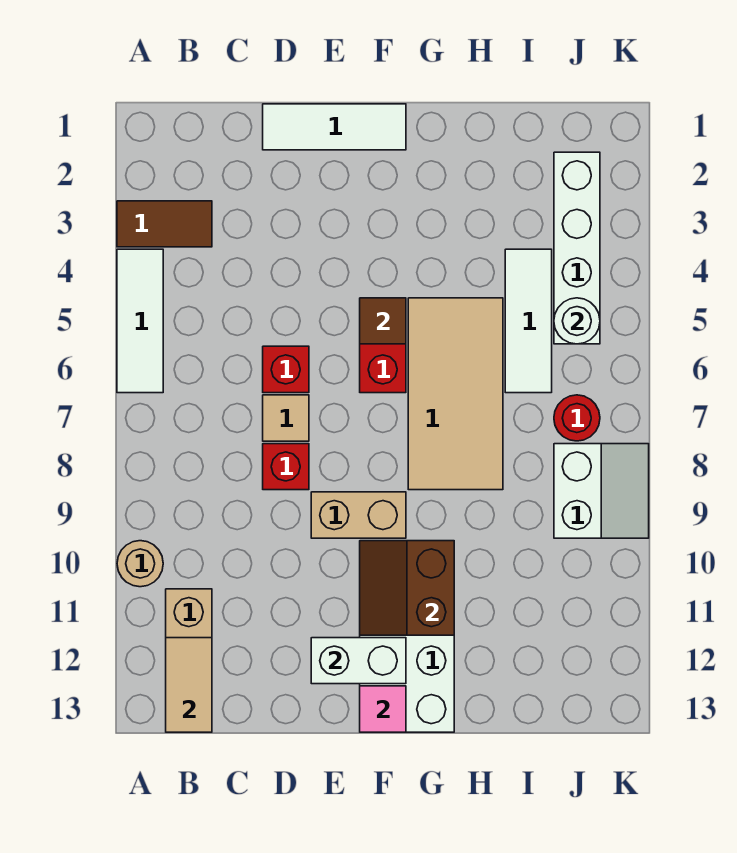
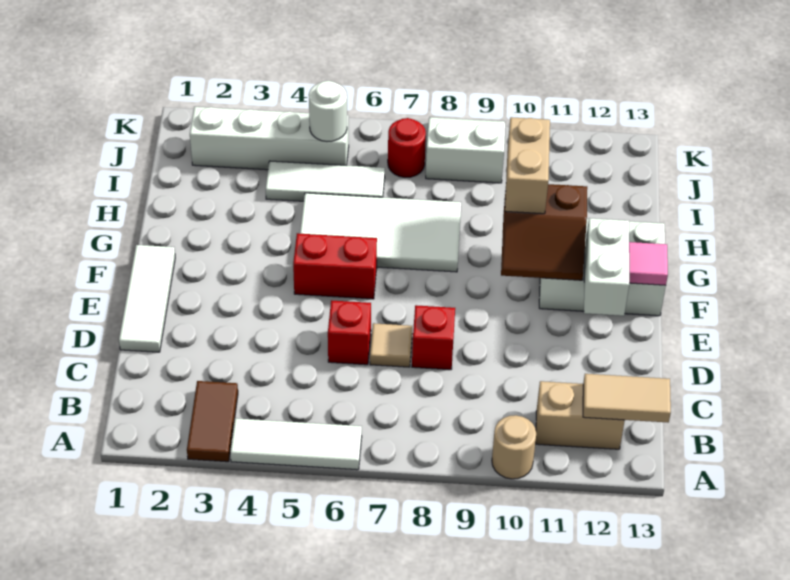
tan brick E9:F9 level 1 -> tan brick G10:H10 level 3
brown tile F5 level 2 -> none
tan tile G5:H8 level 1 -> white tile G5:H8 level 1

